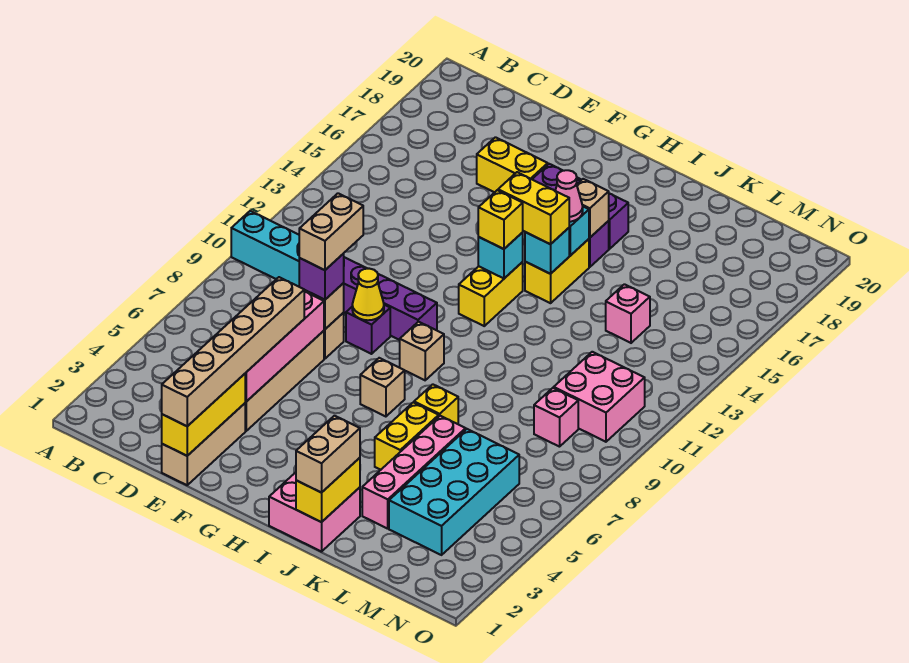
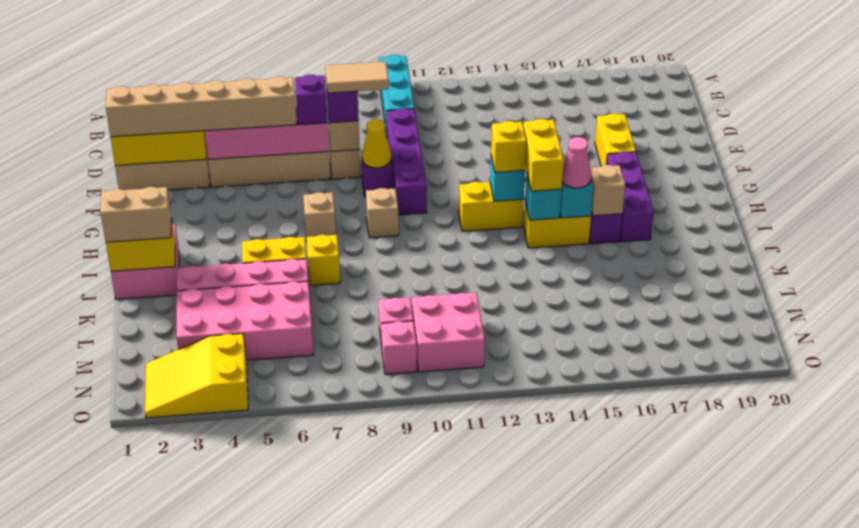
none -> purple brick E7 level 3
tan brick E8:E9 level 4 -> tan tile E8:E9 level 4
cyan brick L3:M6 level 1 -> pink brick L3:M6 level 1
pink brick L14 level 1 -> pink brick N9 level 1
none -> yellow slope N2:O4 level 1 top 4

